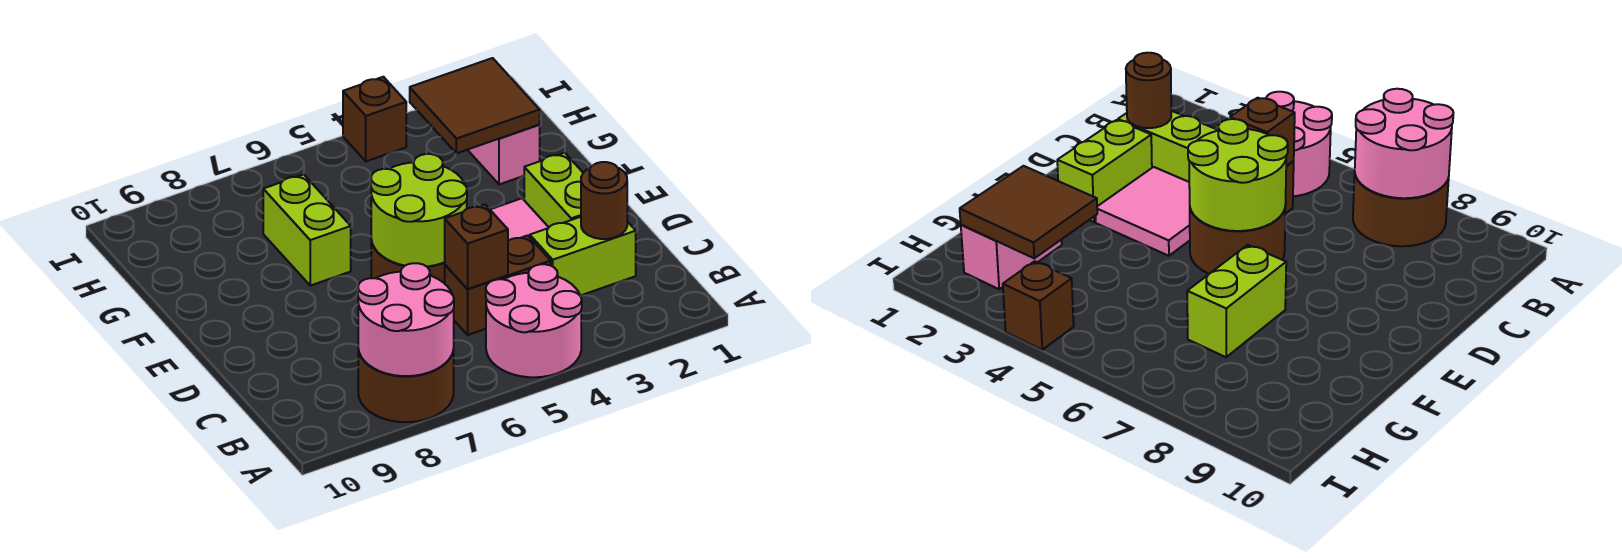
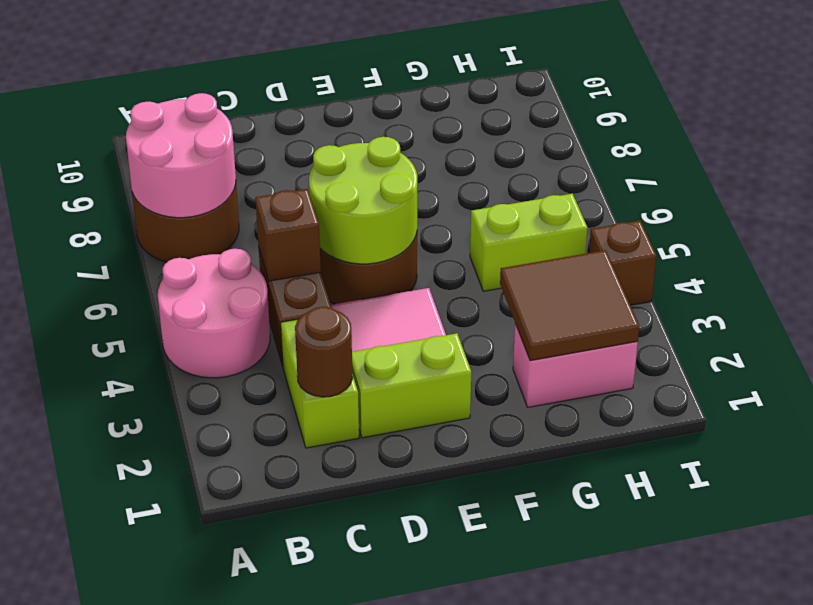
lime brick F7:G7 level 1 -> lime brick G5:H5 level 1

